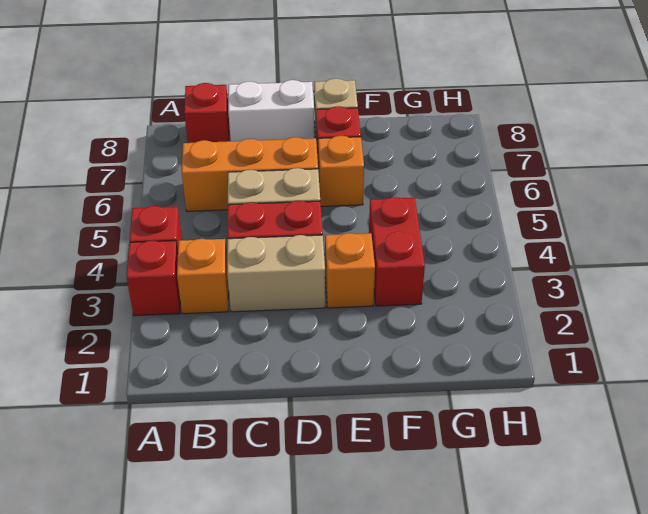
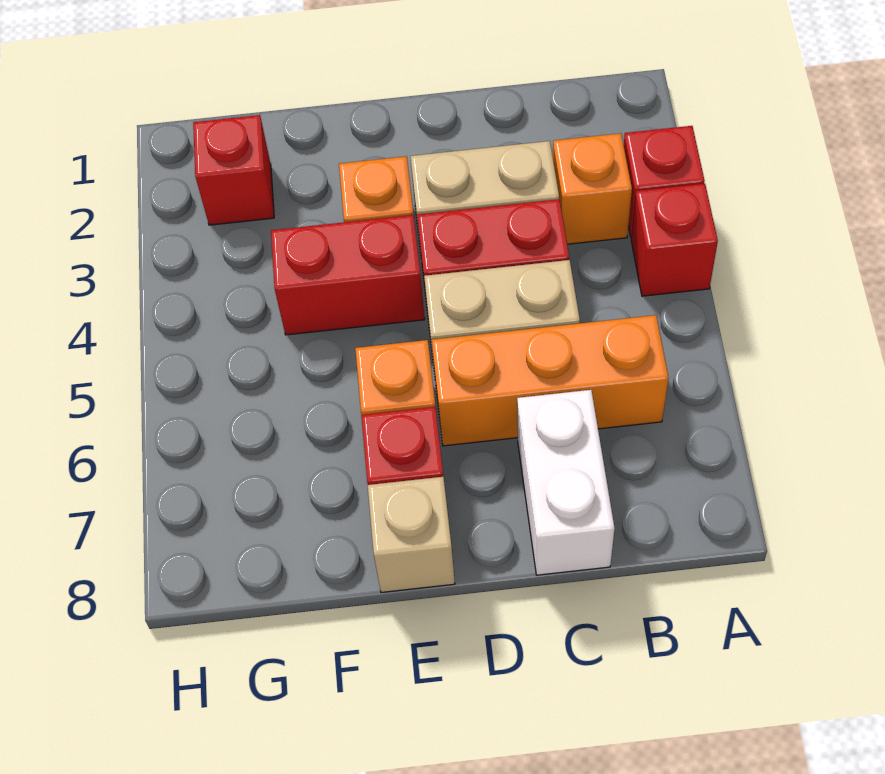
red brick B8 level 1 -> red brick G2 level 1
white brick C8:D8 level 1 -> white brick C7:C8 level 1
red brick F3:F4 level 1 -> red brick E4:F4 level 1

